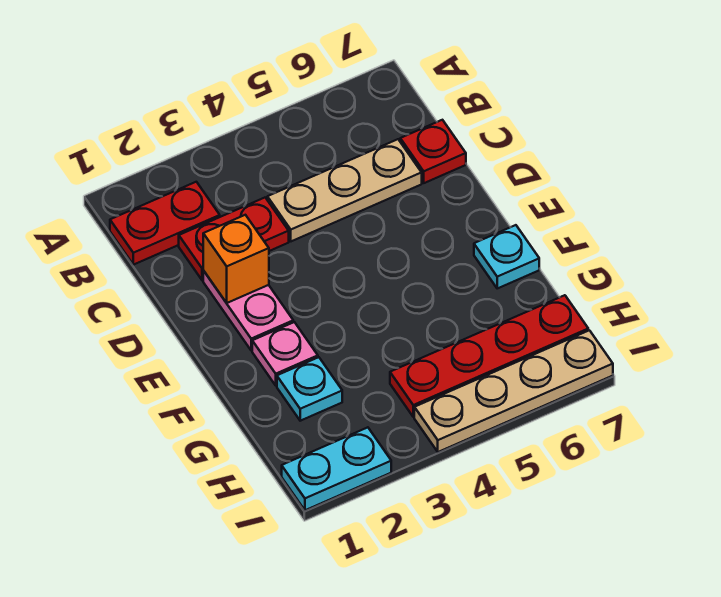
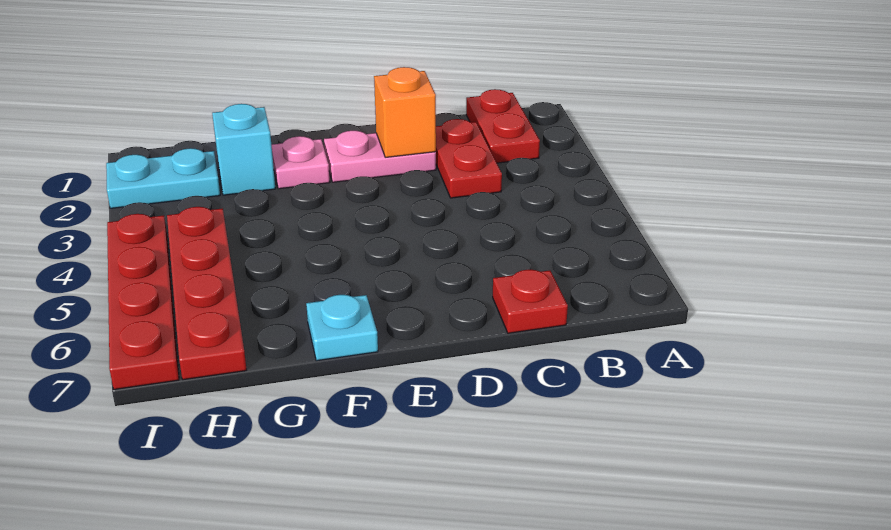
tan plate C4:C6 level 1 -> none
cyan plate G2 level 1 -> cyan brick G2 level 1
cyan plate I1:I2 level 1 -> cyan plate H2:I2 level 1
tan plate I4:I7 level 1 -> red plate I4:I7 level 1

